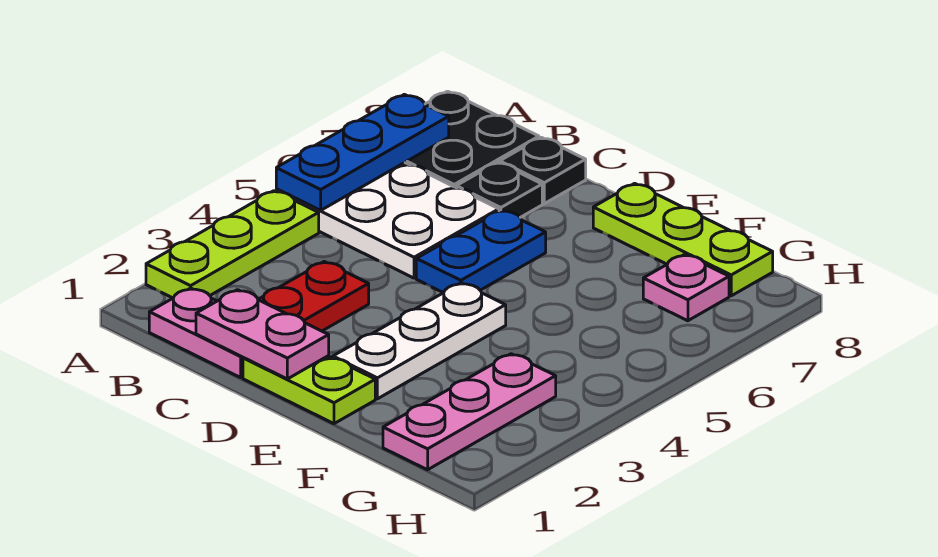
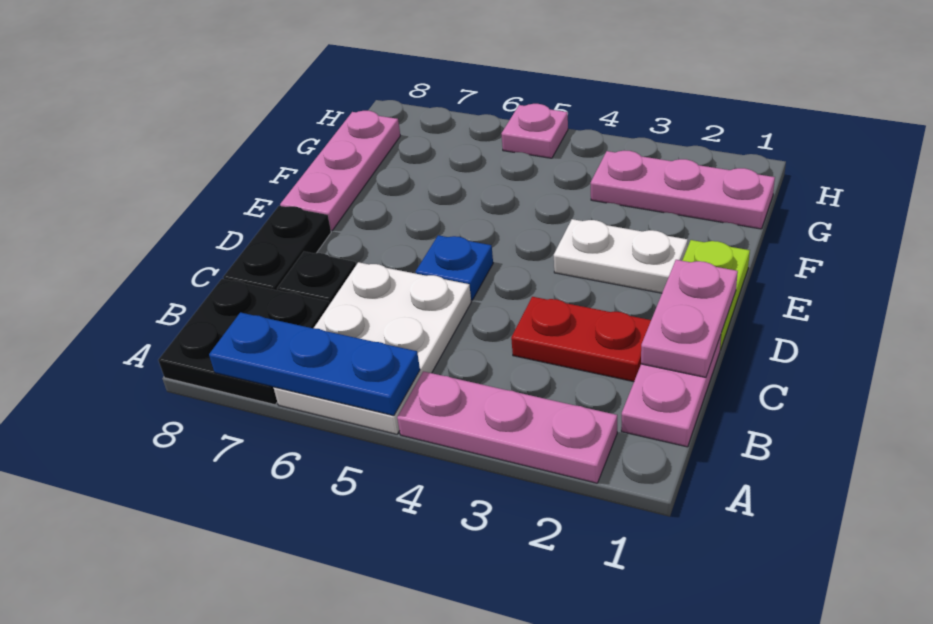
lime plate A2:A4 level 1 -> pink plate A2:A4 level 1
black plate C8 level 1 -> black plate C8:D8 level 1
blue plate D5:D6 level 1 -> blue plate D5 level 1
white plate E2:E4 level 1 -> white plate E2:E3 level 1
lime plate E8:G8 level 1 -> pink plate E8:G8 level 1
pink plate G7 level 1 -> pink plate H5 level 1

